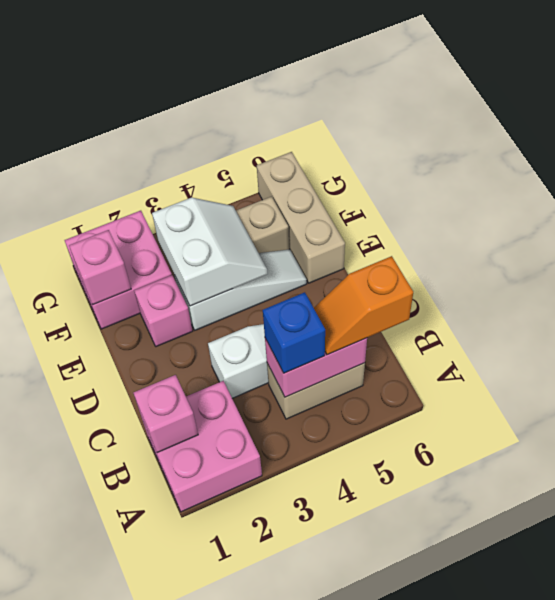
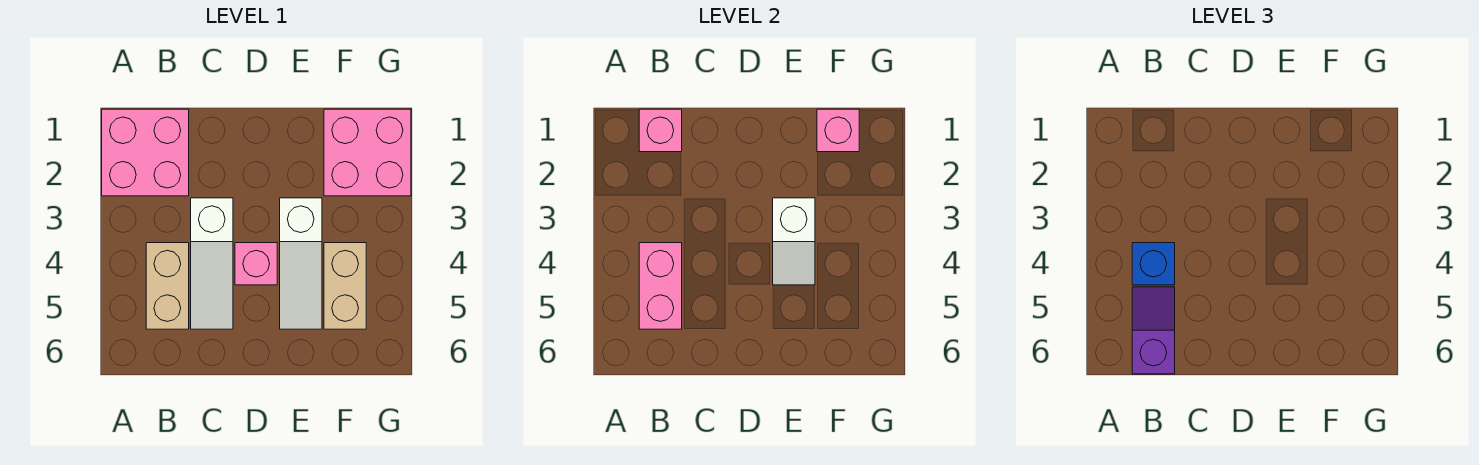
orange slope B5:B6 level 3 top 6 -> purple slope B5:B6 level 3 top 6
pink brick E2 level 1 -> pink brick D4 level 1
white slope E3:F4 level 2 top 3 -> white slope E3:E4 level 2 top 3
tan brick E6:G6 level 1 -> none

